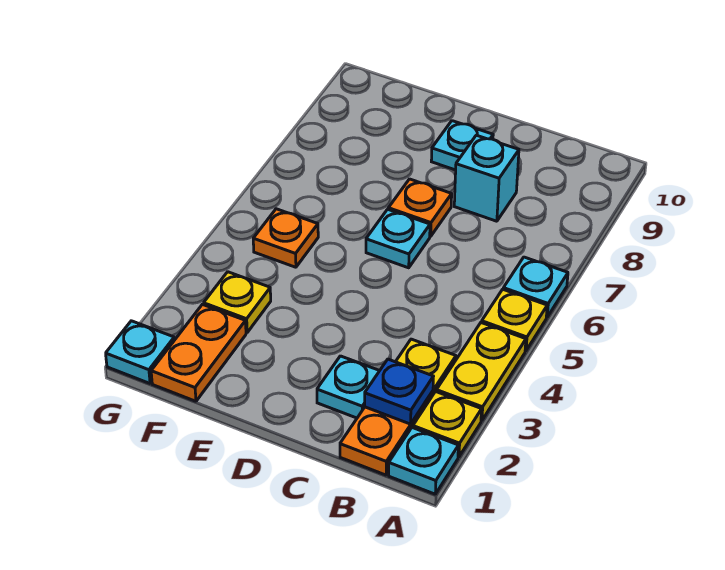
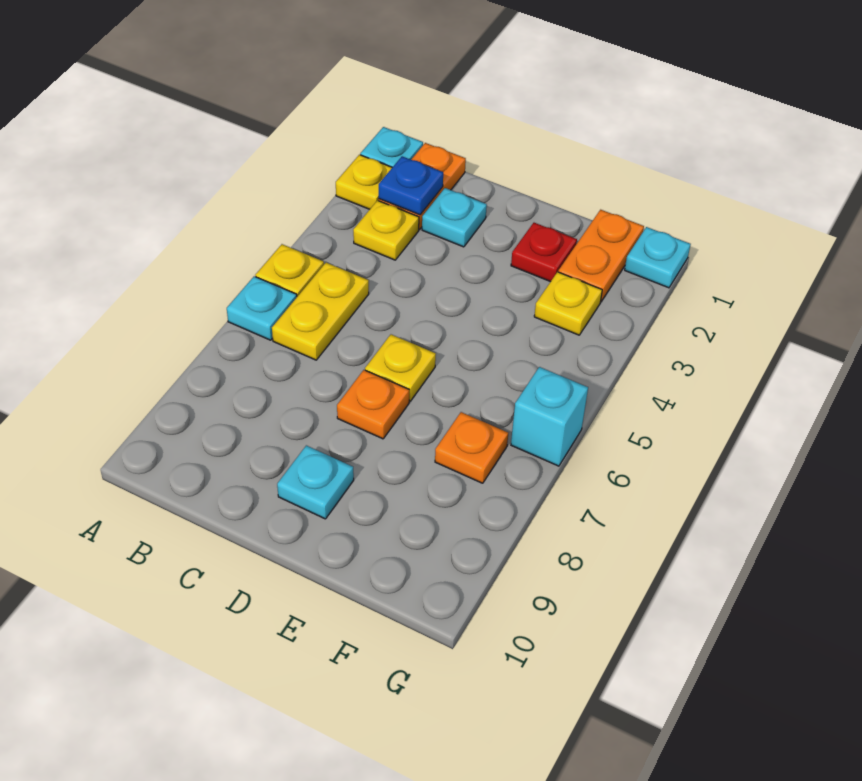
yellow plate A3:A4 level 1 -> yellow plate B5:B6 level 1
cyan brick C8 level 1 -> cyan brick G6 level 1
cyan plate D6 level 1 -> yellow plate D6 level 1
none -> red plate E2 level 1
orange plate F5 level 1 -> orange plate F7 level 1

